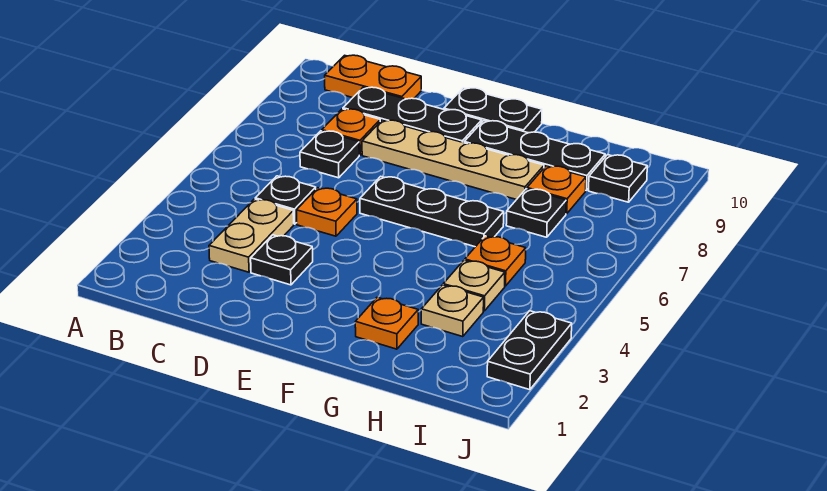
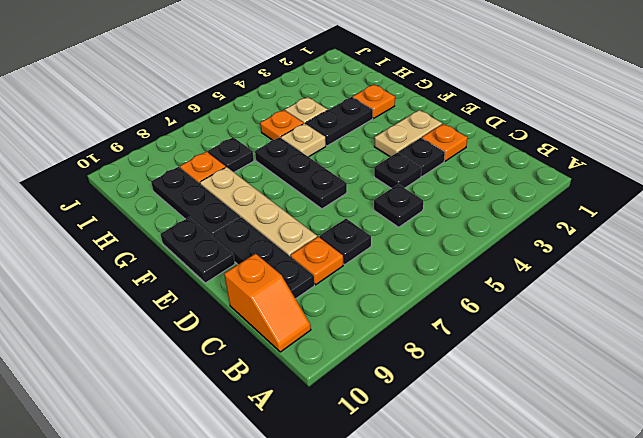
orange plate B10:C10 level 1 -> orange slope B10:C10 level 1 top C
tan plate C3:C4 level 1 -> tan plate E2:E3 level 1
orange plate D5 level 1 -> orange plate D2 level 1
tan plate H3 level 1 -> tan plate G5 level 1
black plate I9 level 1 -> black plate D4 level 1
black plate J2:J3 level 1 -> black plate G3:G4 level 1

